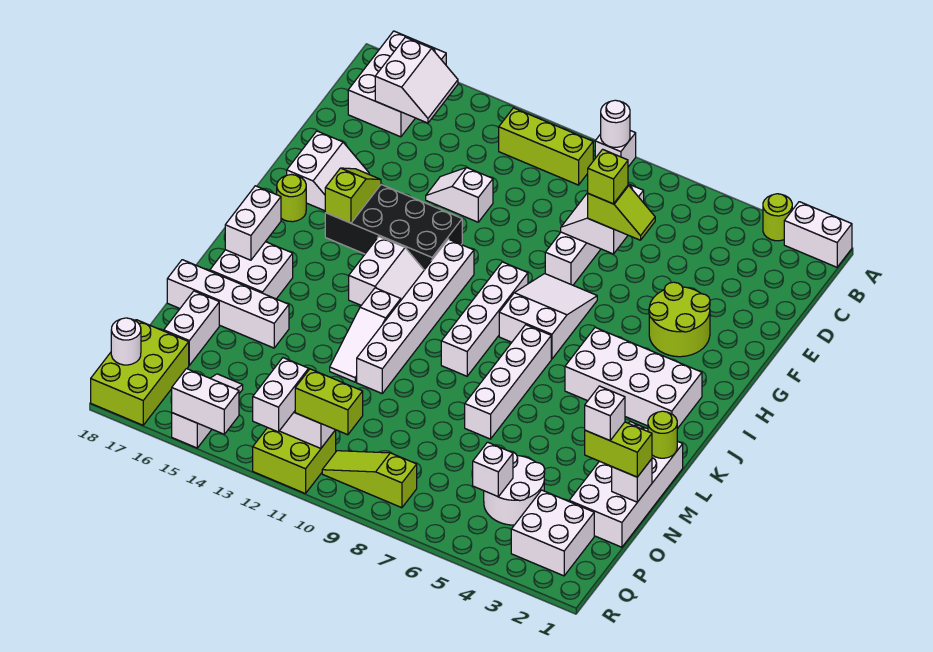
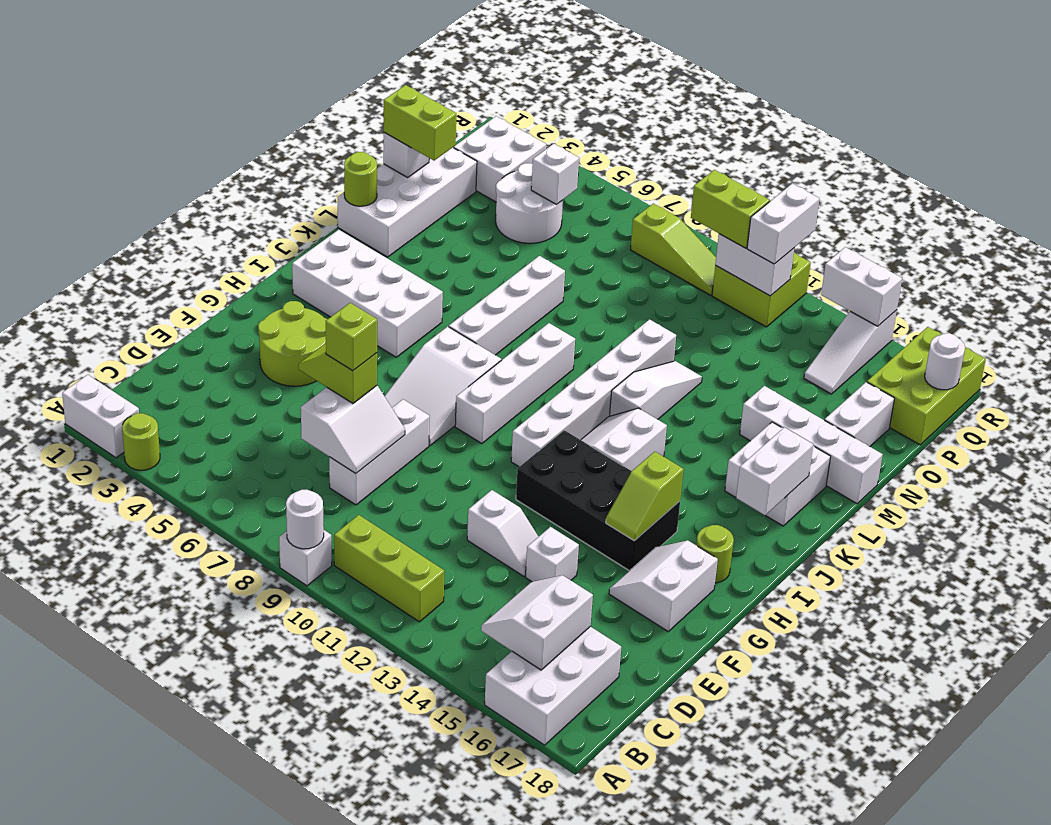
white brick N2 level 4 -> white brick E14 level 1

